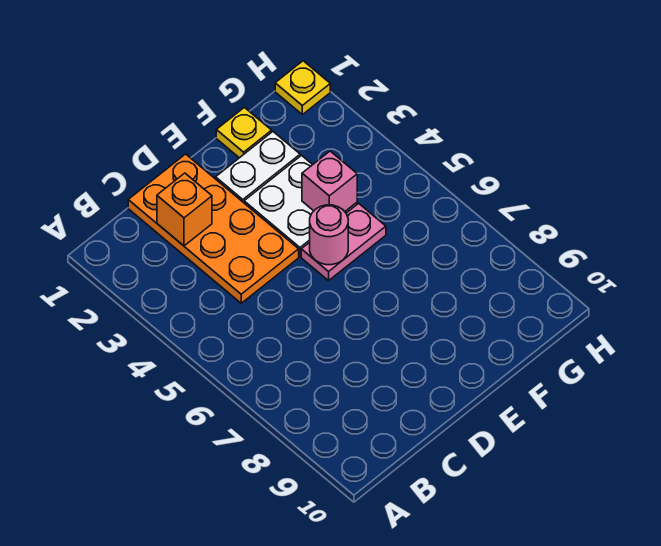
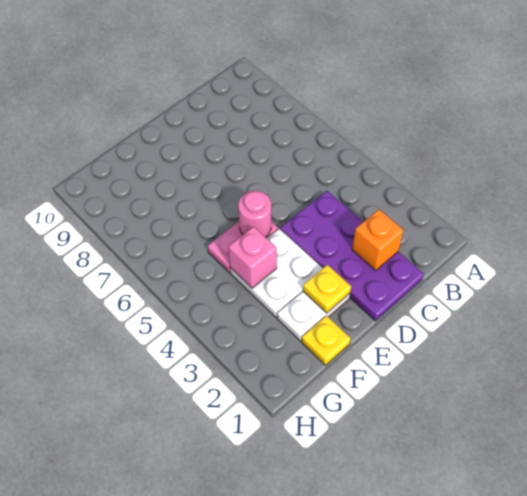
orange plate C1:D4 level 1 -> purple plate C1:D4 level 1
yellow plate H1 level 1 -> yellow plate E2 level 2

